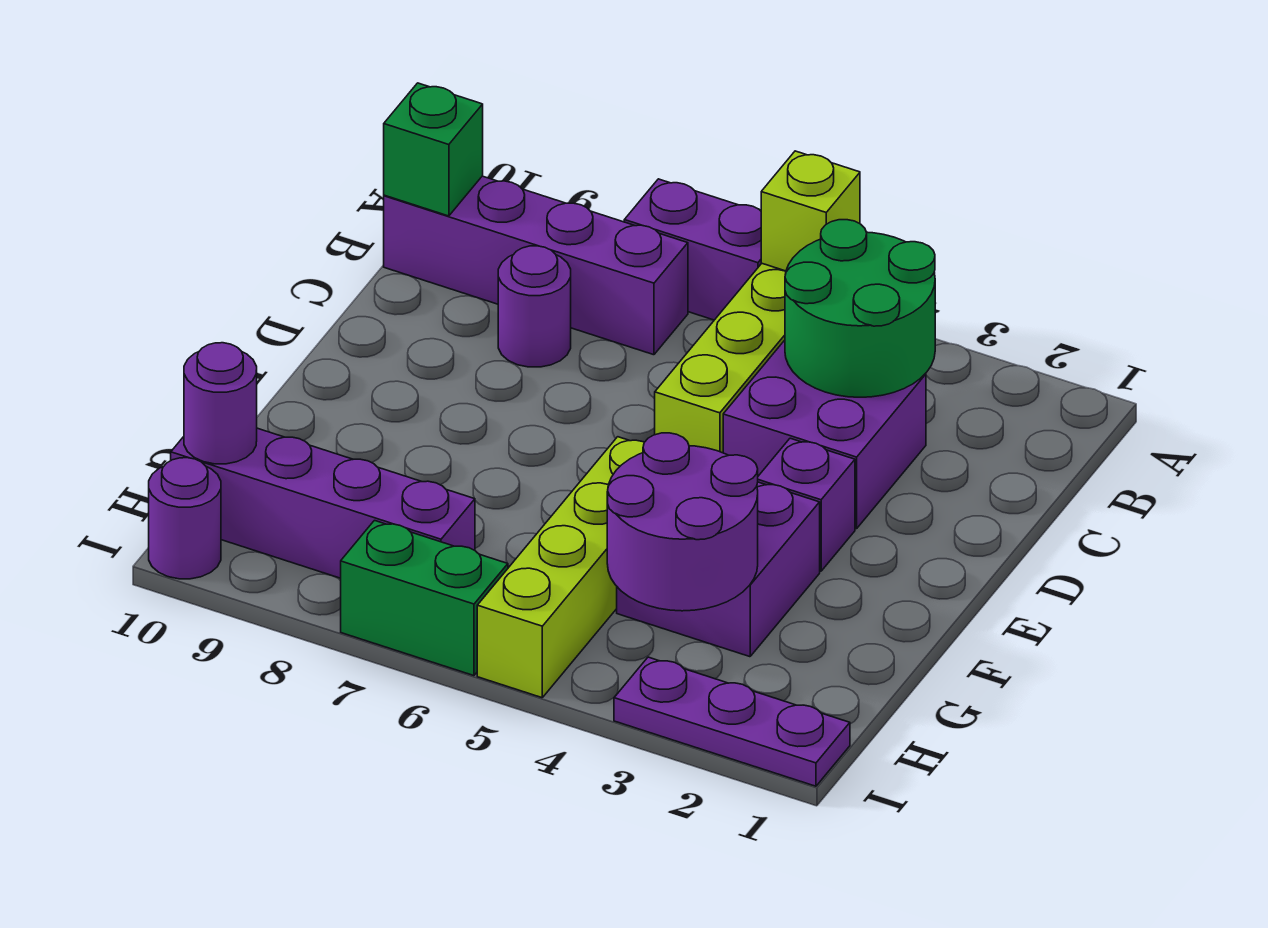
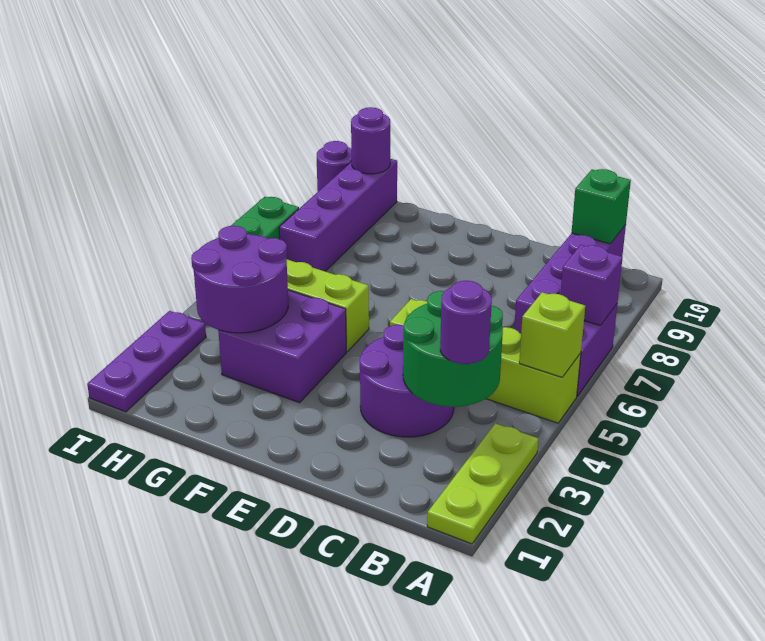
none -> lime plate A1:A3 level 1
purple brick C3:D4 level 1 -> purple round brick C3:D4 level 1
purple round brick C8 level 1 -> purple round brick B3 level 3
purple brick E3 level 1 -> purple brick A7 level 2

